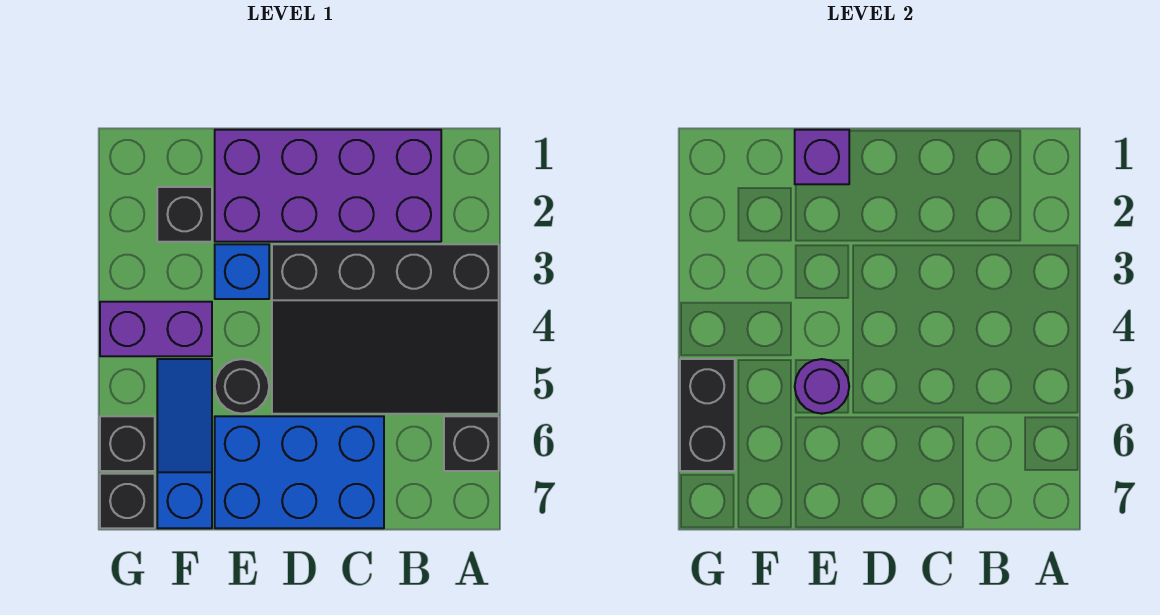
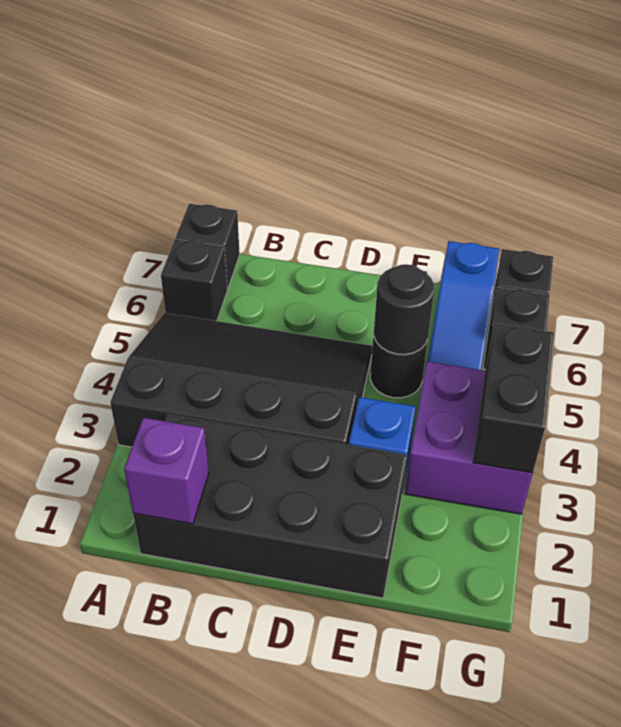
purple brick B1:E2 level 1 -> black brick B1:E2 level 1
blue brick C6:E7 level 1 -> none
purple brick E1 level 2 -> purple brick B1 level 2
purple round brick E5 level 2 -> black round brick E5 level 2
black brick F2 level 1 -> black brick A7 level 1
purple brick F4:G4 level 1 -> purple brick F3:G4 level 1
black brick G5:G6 level 2 -> black brick G3:G4 level 2

